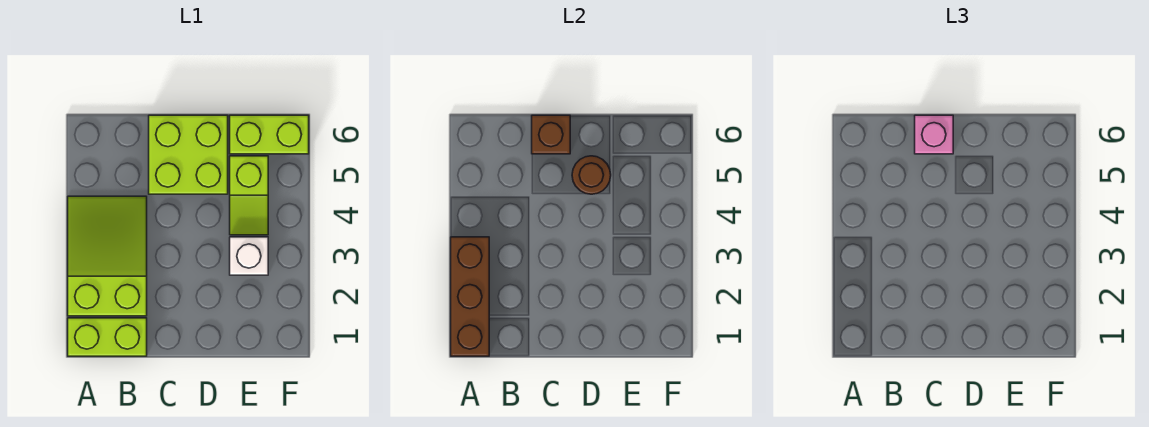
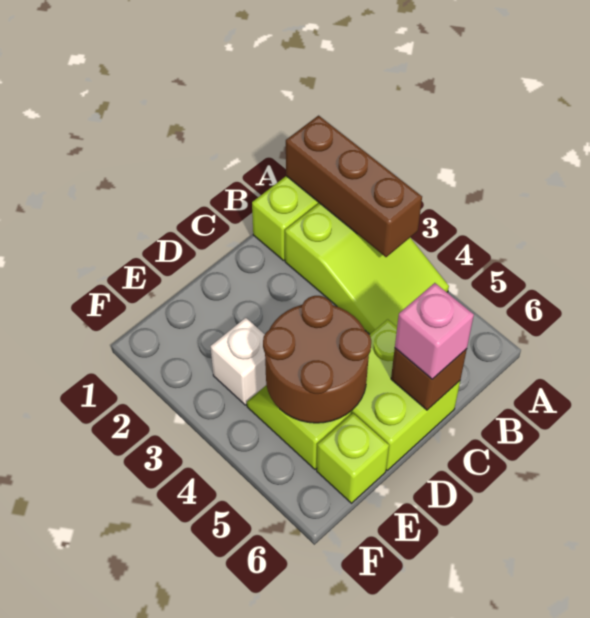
brown round brick D5 level 2 -> brown round brick D4:E5 level 2
lime brick E6:F6 level 1 -> lime brick E6 level 1

